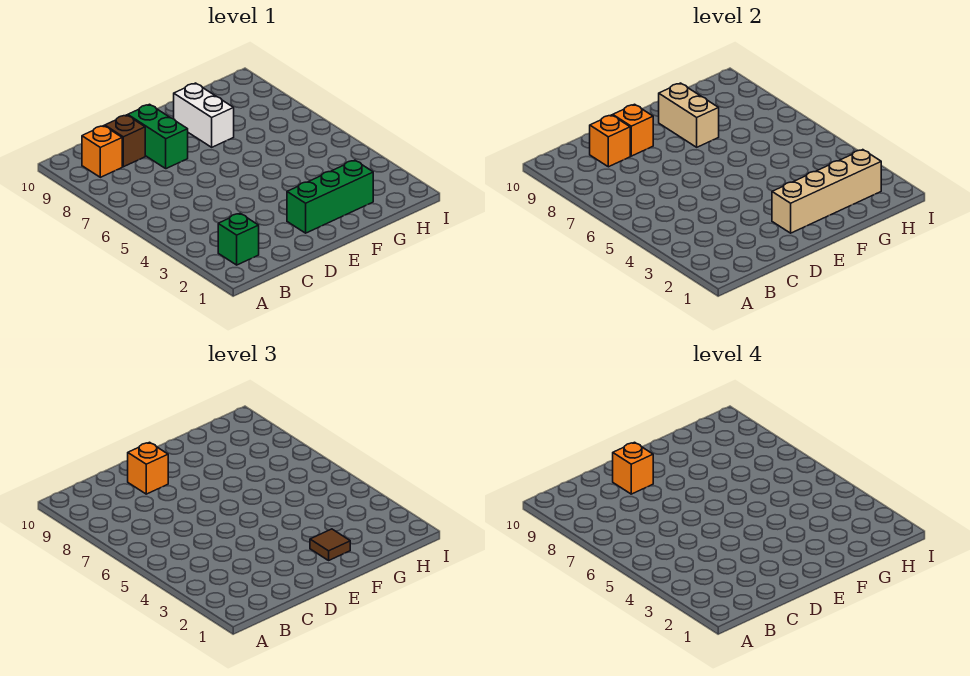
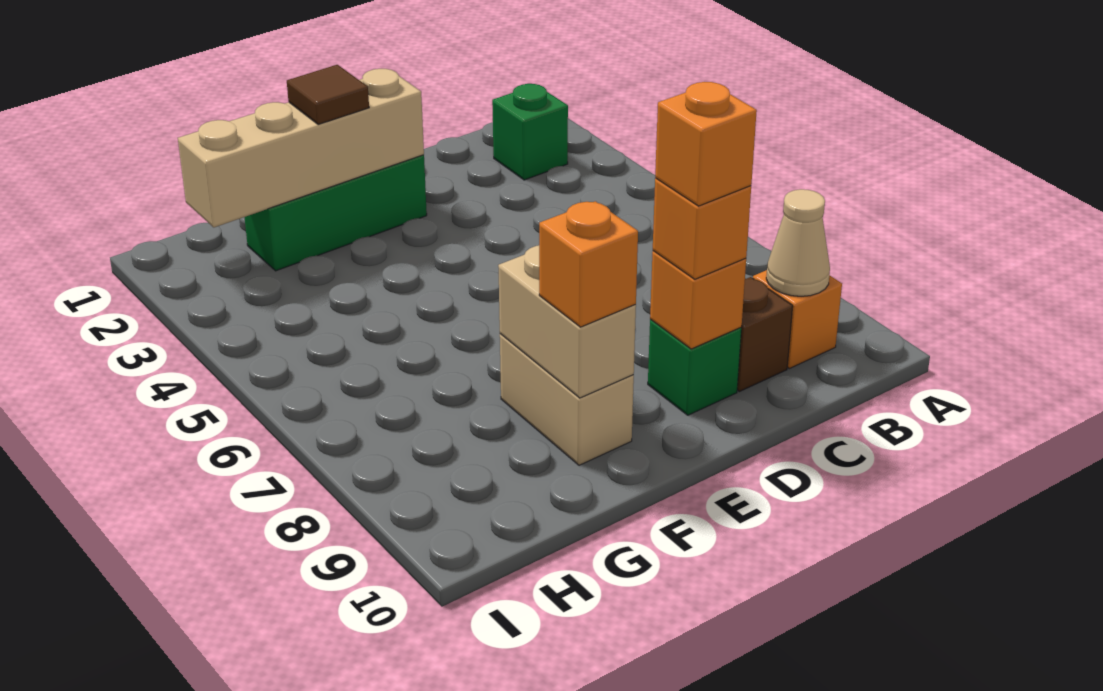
none -> tan cone B9 level 2
orange brick C9 level 2 -> orange brick F9 level 3
green brick D8:D9 level 1 -> green brick D9 level 1
white brick F8:F9 level 1 -> tan brick F8:F9 level 1

